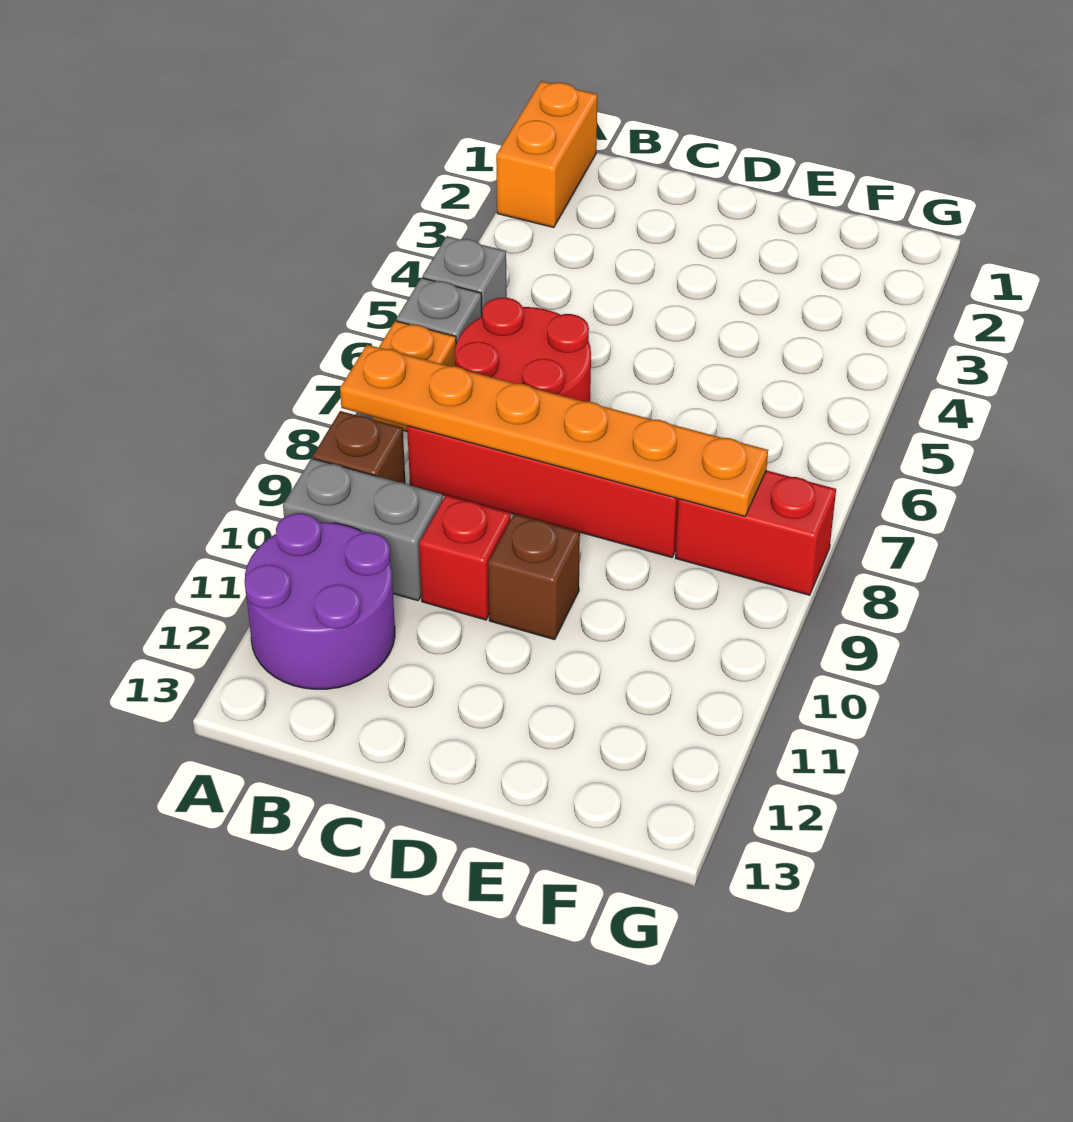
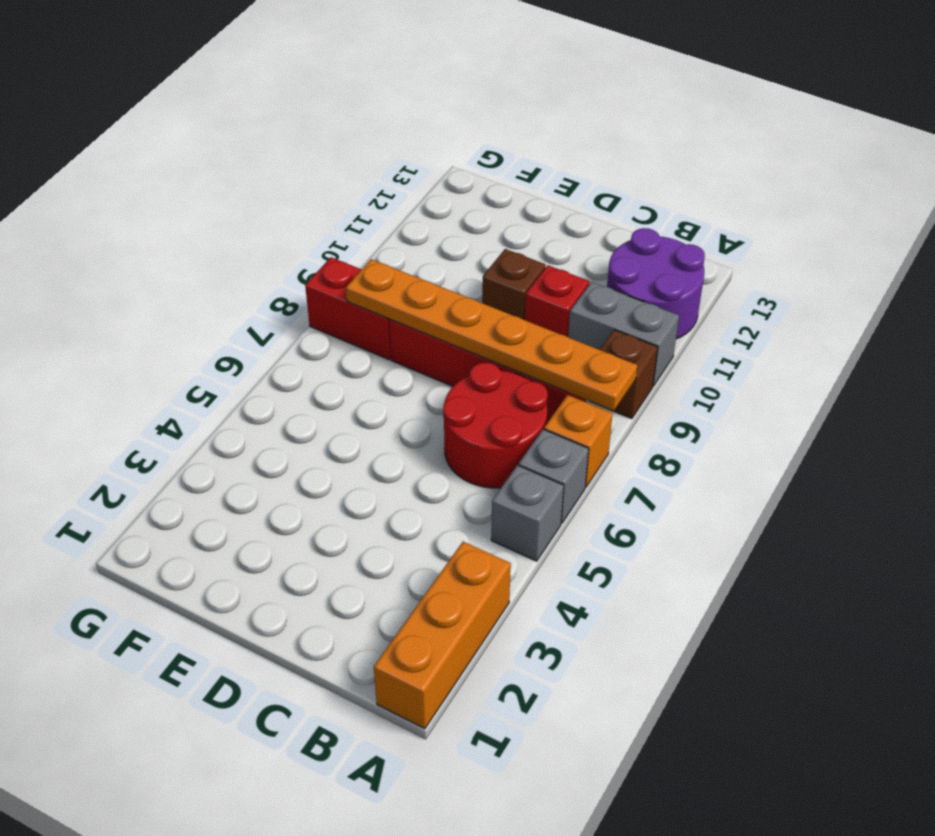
orange brick A1:A2 level 1 -> orange brick A1:A3 level 1

